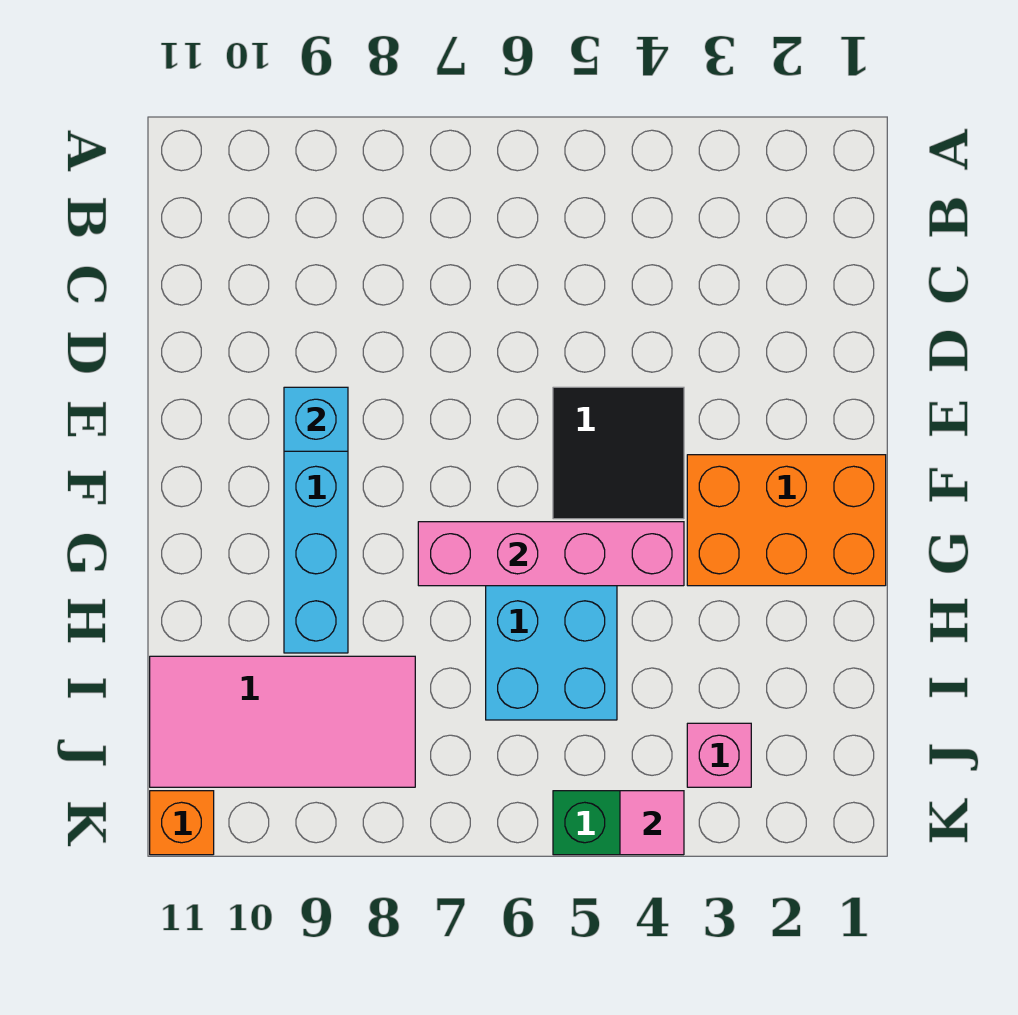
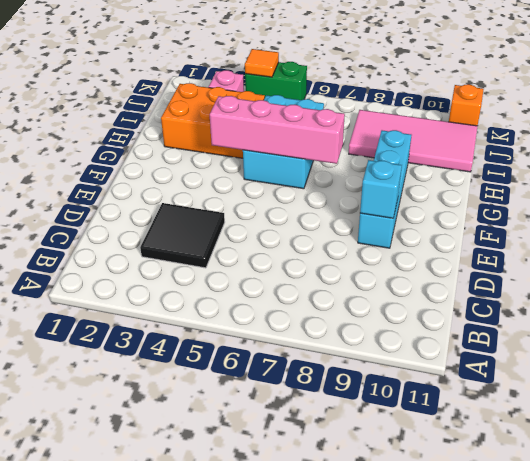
black tile E4:F5 level 1 -> black tile C3:D4 level 1
orange brick F1:G3 level 1 -> orange brick H2:I4 level 1
pink tile K4 level 2 -> orange tile K4 level 2

